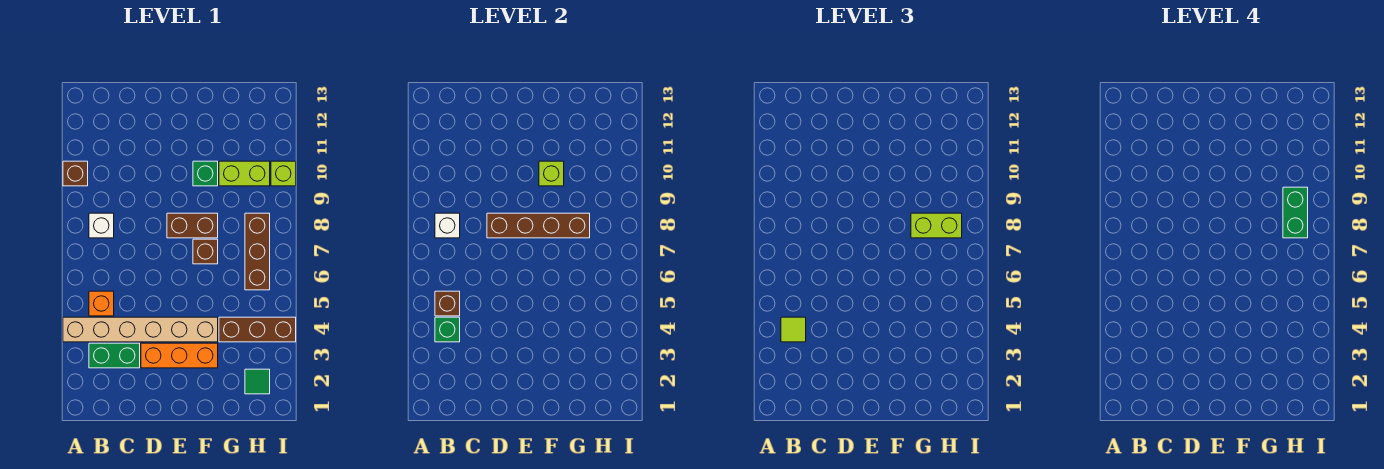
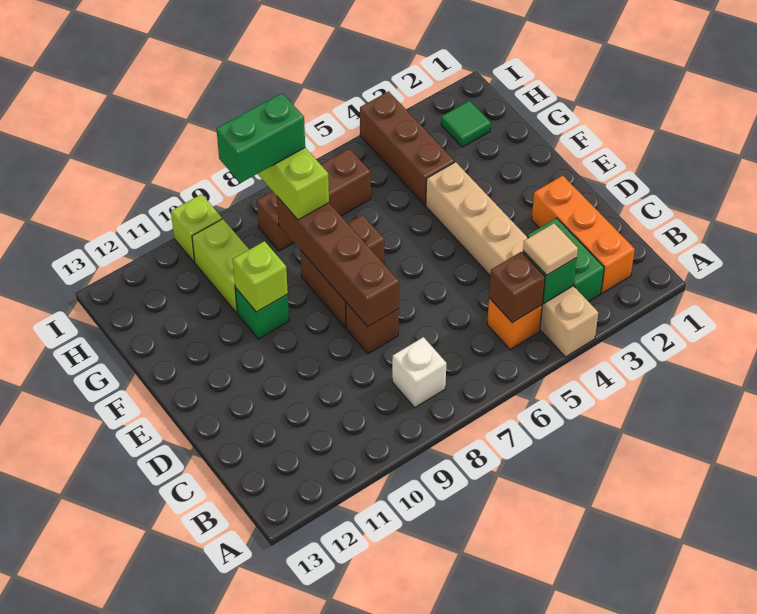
brown brick A10 level 1 -> brown brick D8 level 1
lime tile B4 level 3 -> tan tile B4 level 3
white brick B8 level 2 -> none
orange brick D3:F3 level 1 -> orange brick B2:D2 level 1

